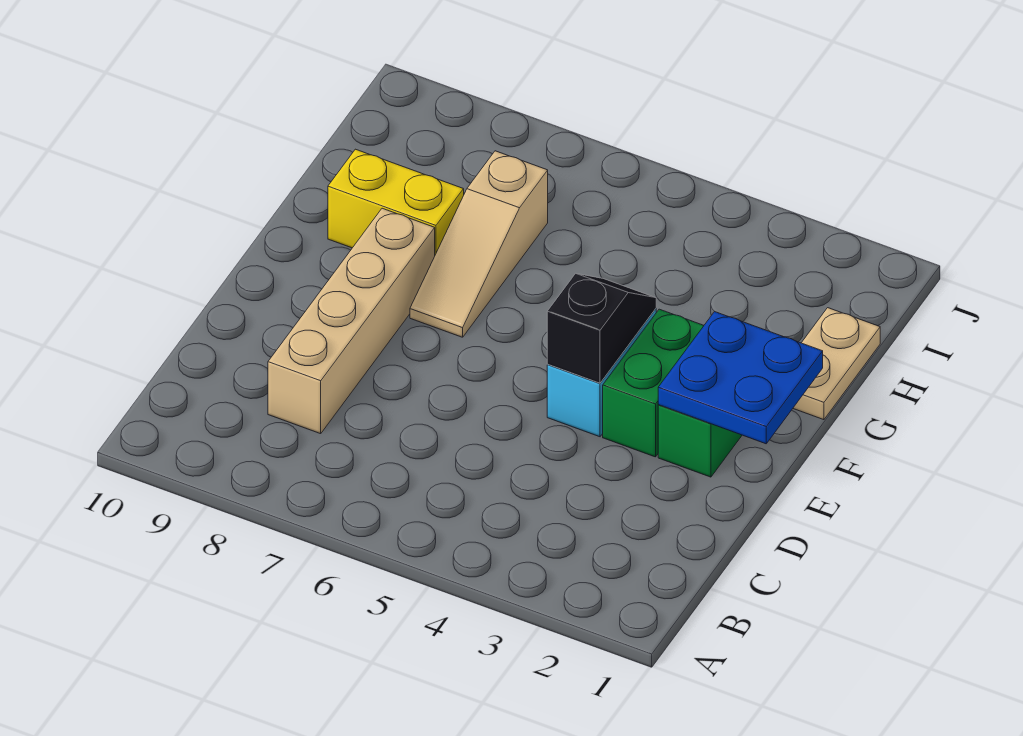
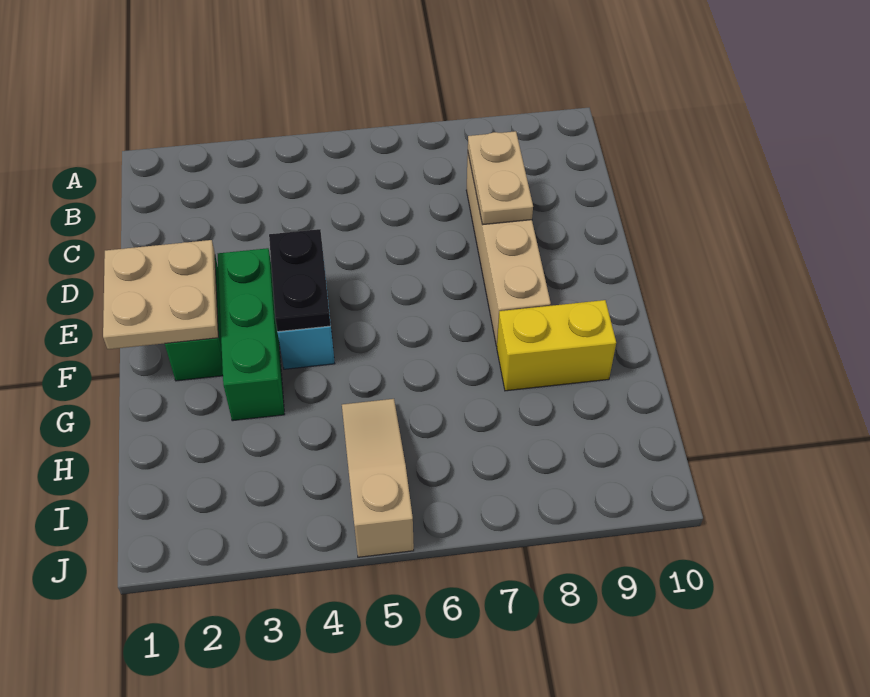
blue plate E1:F2 level 2 -> tan plate E1:F2 level 2
green brick E3:F3 level 1 -> green brick E3:G3 level 1
black slope E4:F4 level 2 top E -> black plate E4:F4 level 2
tan slope F7:H7 level 1 top H -> tan slope H5:J5 level 1 top J
tan plate G1:H1 level 1 -> tan plate C8:D8 level 2

